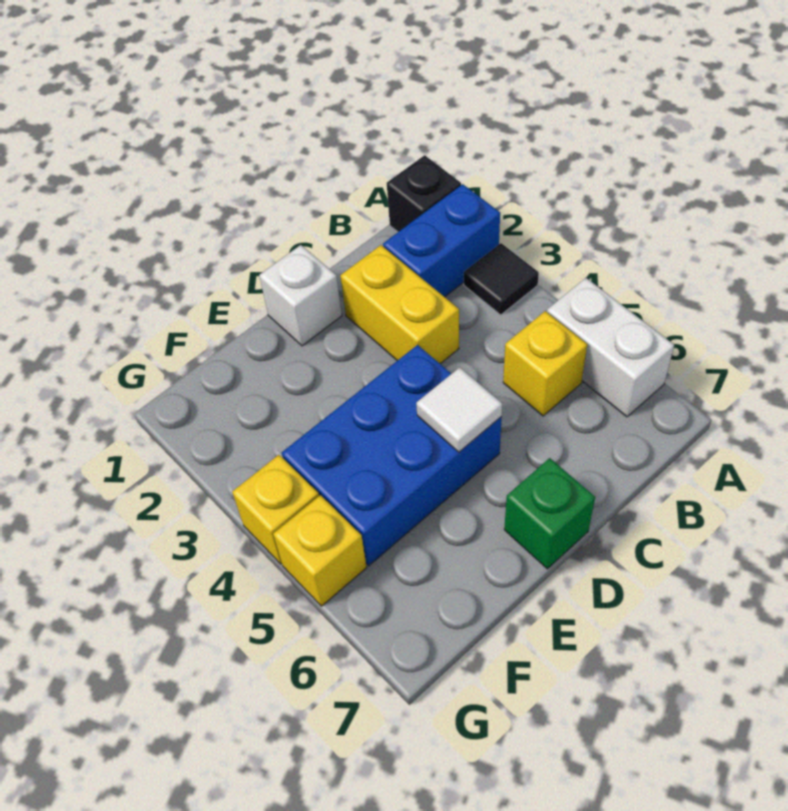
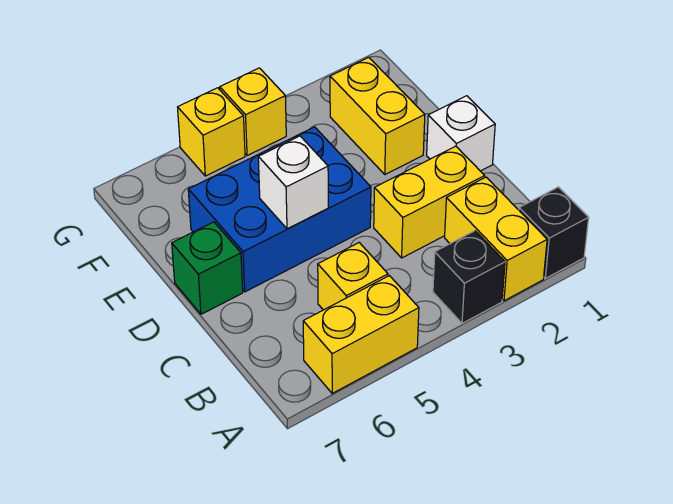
blue brick A2:B2 level 1 -> yellow brick A2:B2 level 1
black tile A3 level 1 -> black brick A3 level 1
white brick A5:A6 level 1 -> yellow brick A5:A6 level 1
blue brick D4:F5 level 1 -> blue brick D4:E6 level 1
white tile D5 level 2 -> white brick D5 level 2
none -> yellow brick E2:F2 level 1

